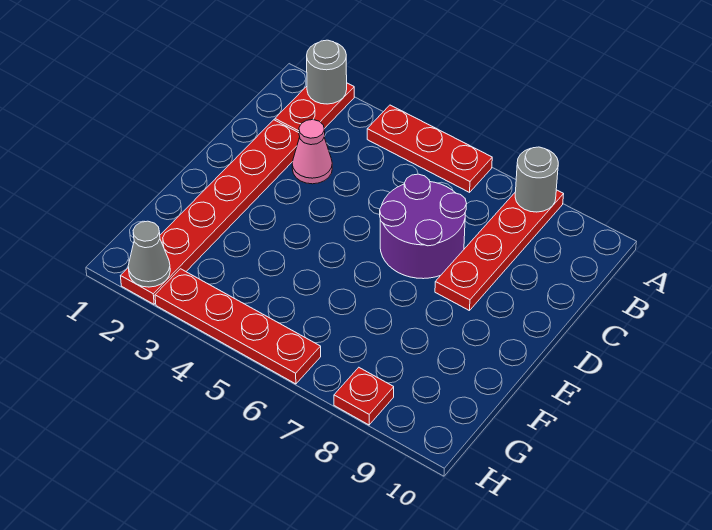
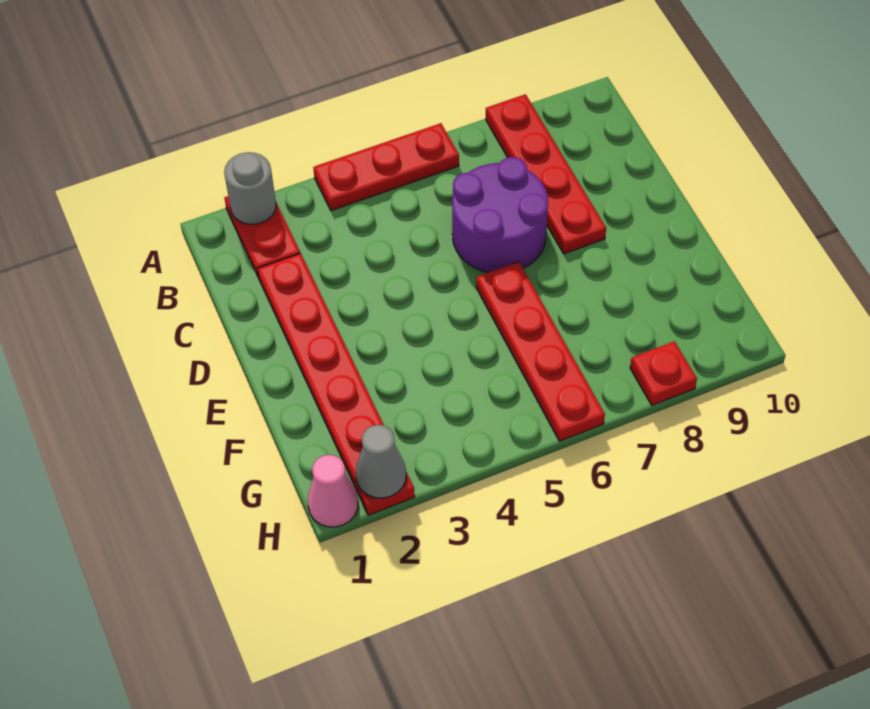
grey round brick A8 level 2 -> none
pink cone C3 level 1 -> pink cone H1 level 1
red plate H3:H6 level 1 -> red plate E6:H6 level 1

